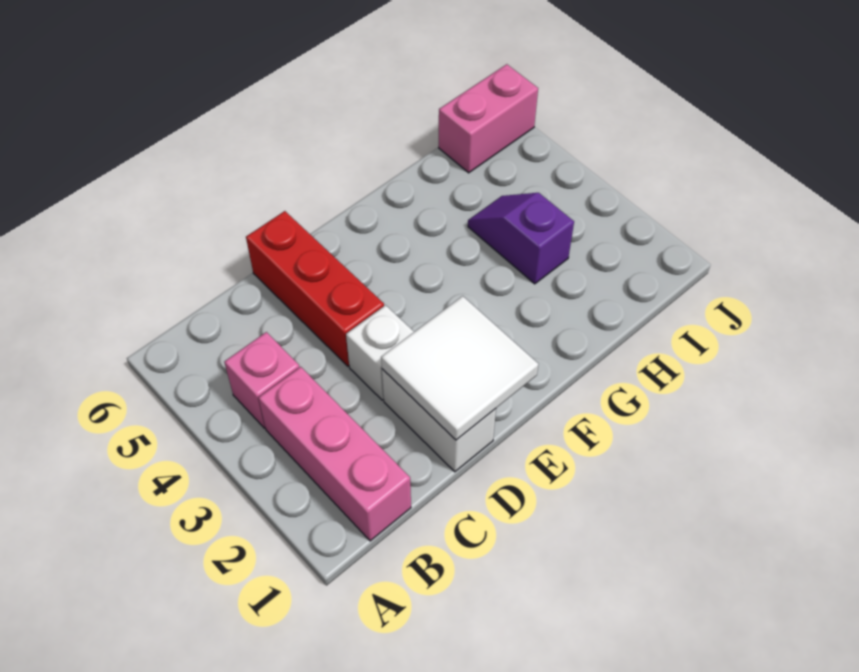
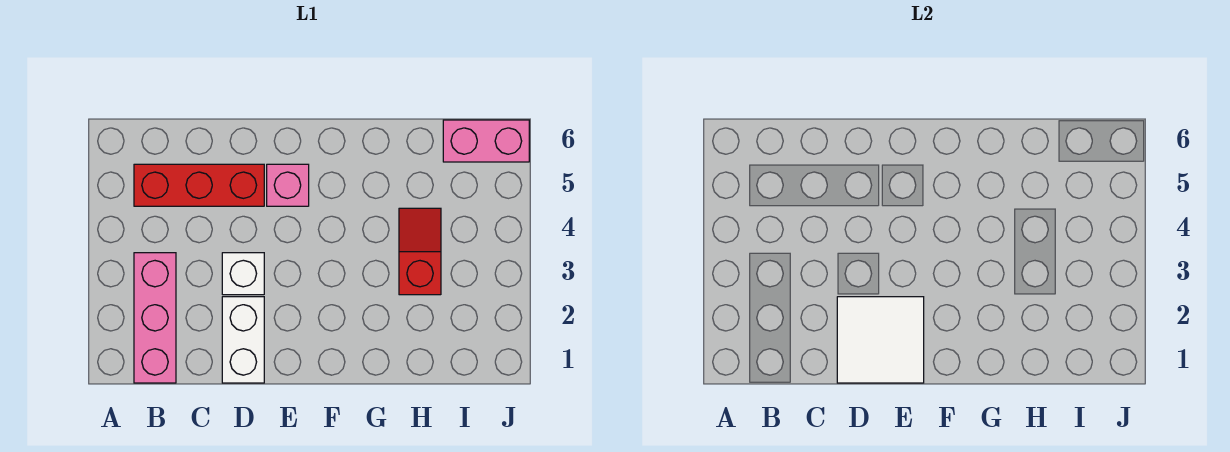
pink brick B4 level 1 -> pink brick E5 level 1
red brick D4:D6 level 1 -> red brick B5:D5 level 1
purple slope H3:H4 level 1 top 3 -> red slope H3:H4 level 1 top 3

